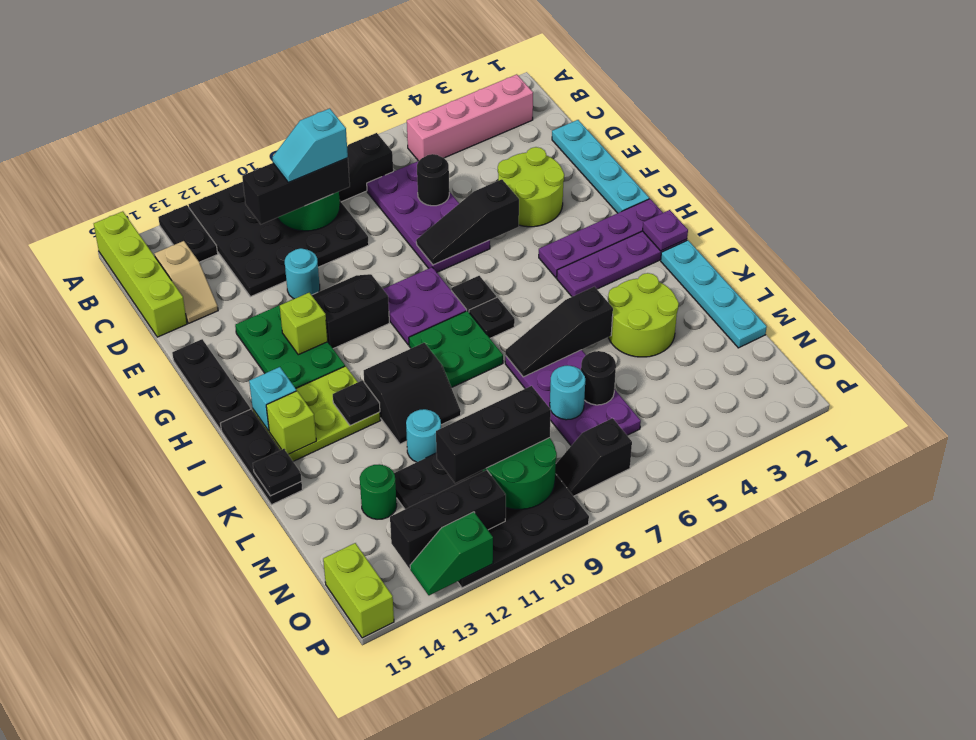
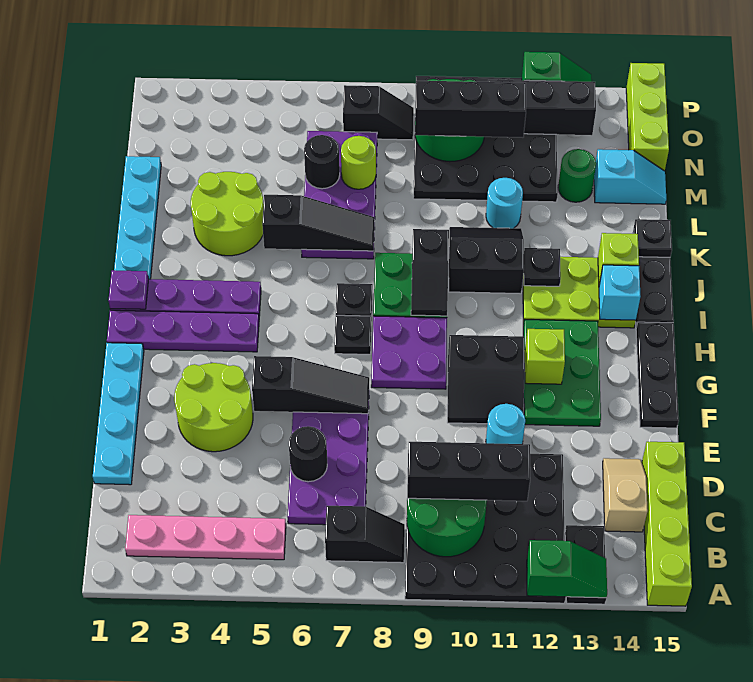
none -> green slope A12:A13 level 2 top 12
pink brick B2:B5 level 1 -> pink plate B2:B5 level 1
cyan slope C9:C10 level 4 top 9 -> cyan slope M14:M15 level 1 top 14
none -> black slope I9:J9 level 2 top J
cyan round brick M7 level 2 -> lime round brick M7 level 2
lime brick O15:P15 level 1 -> lime brick N15:P15 level 1

